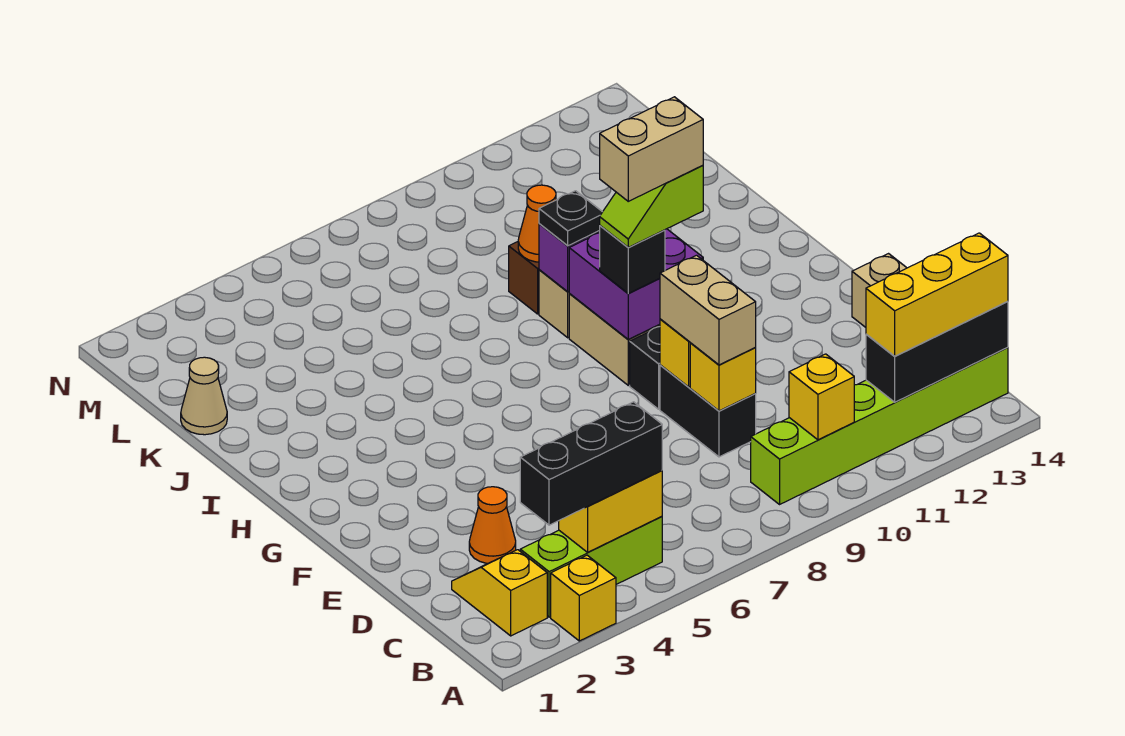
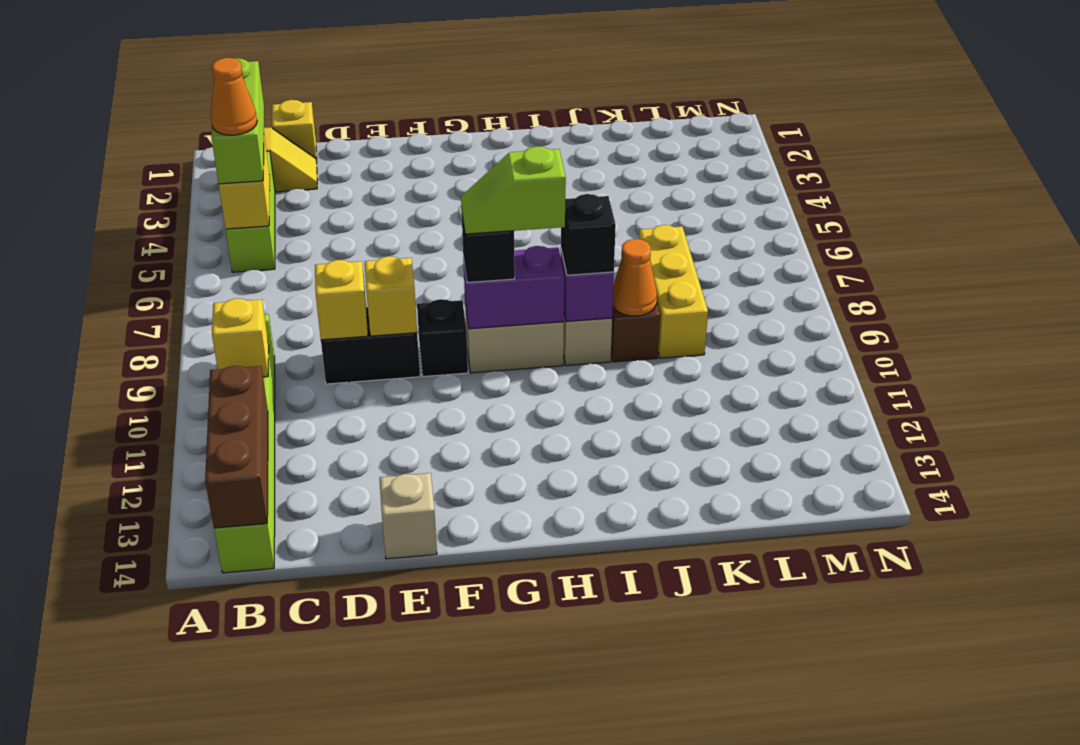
yellow brick A3 level 1 -> yellow brick C1 level 1
black brick B3:B5 level 3 -> lime brick B3:B5 level 3
black brick B12:B14 level 2 -> brown brick B12:B14 level 2
yellow brick B12:B14 level 3 -> yellow brick K7:K9 level 1
orange cone D3 level 1 -> orange cone B5 level 4
tan brick D9:E9 level 3 -> none
purple brick G9:H10 level 2 -> purple brick G9:H9 level 2
lime slope G9:G10 level 4 top 10 -> lime slope G9:H9 level 4 top H
tan brick G9:G10 level 5 -> none
black plate I9 level 3 -> black brick I9 level 3
tan cone K1 level 1 -> none

